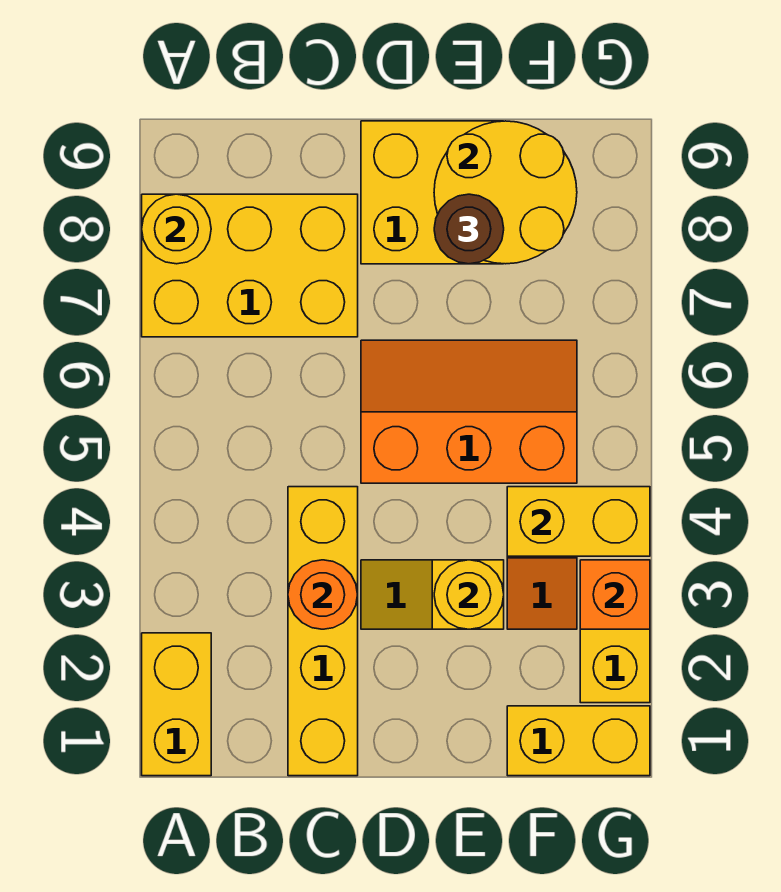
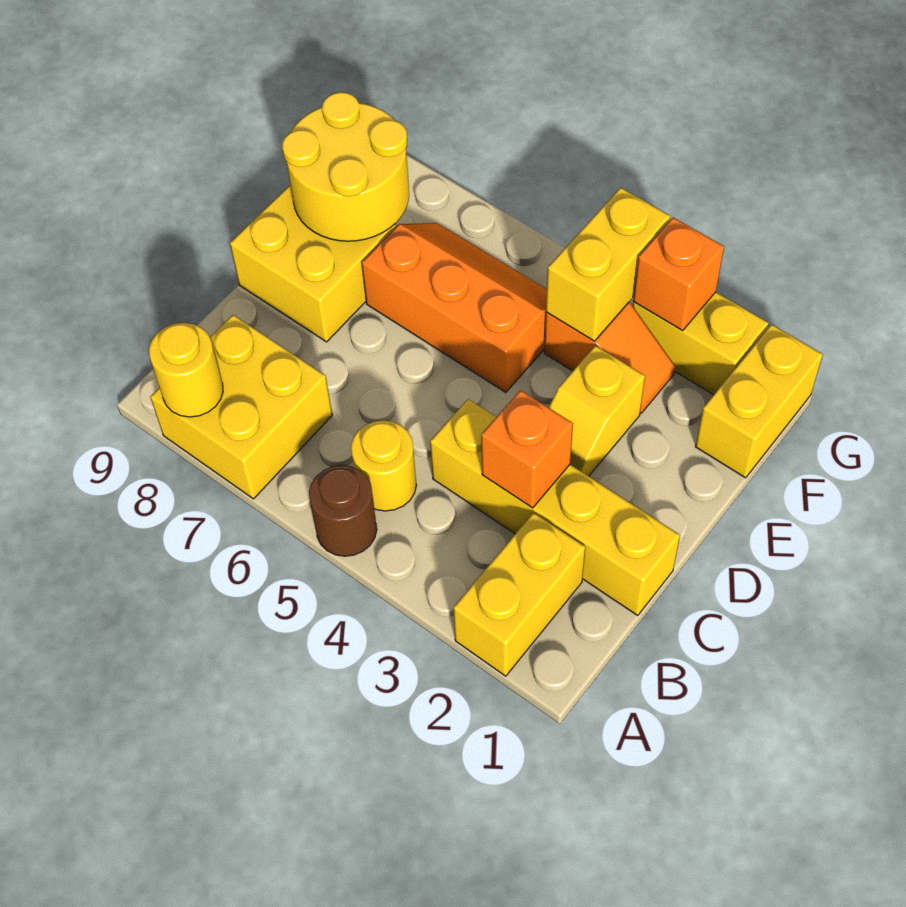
yellow brick A1:A2 level 1 -> yellow brick A2:B2 level 1
yellow brick A7:C8 level 1 -> yellow brick A7:B8 level 1
orange round brick C3 level 2 -> orange brick C3 level 2
orange slope D5:F6 level 1 top 5 -> orange slope E5:F7 level 1 top E
yellow round brick E3 level 2 -> yellow round brick B5 level 1
brown round brick E8 level 3 -> brown round brick A5 level 1

